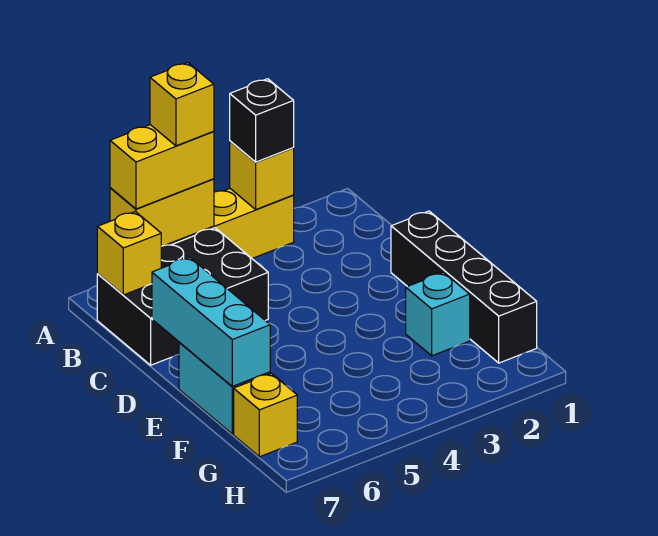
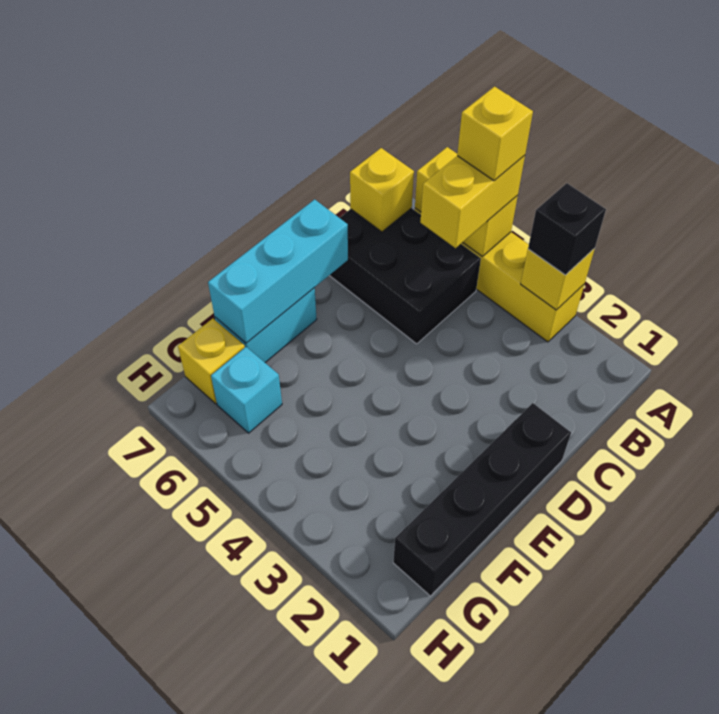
yellow brick A5:A6 level 3 -> yellow brick A5:B5 level 3
cyan brick F2 level 1 -> cyan brick G6 level 1

